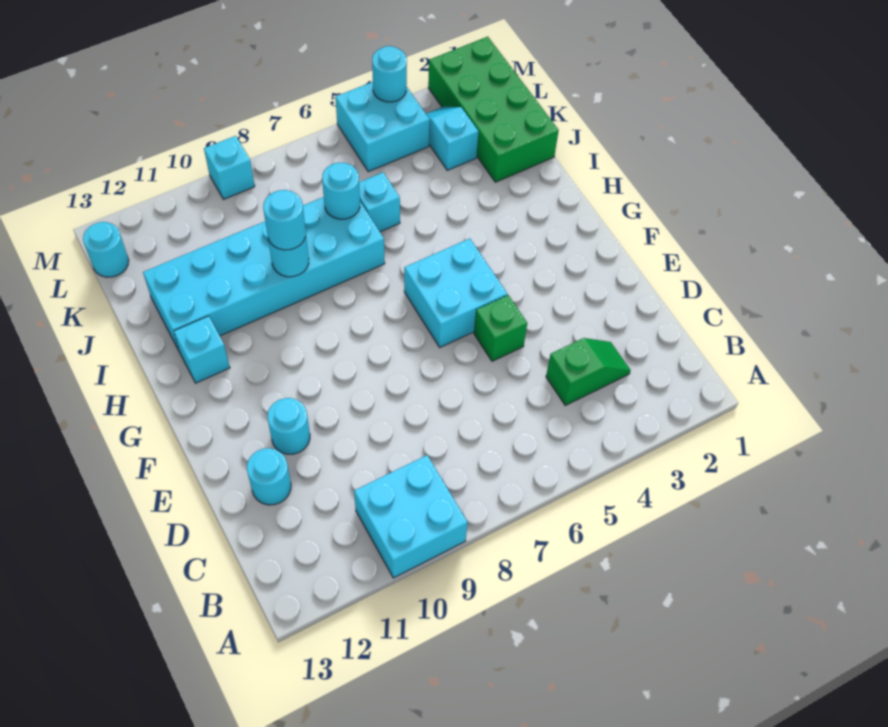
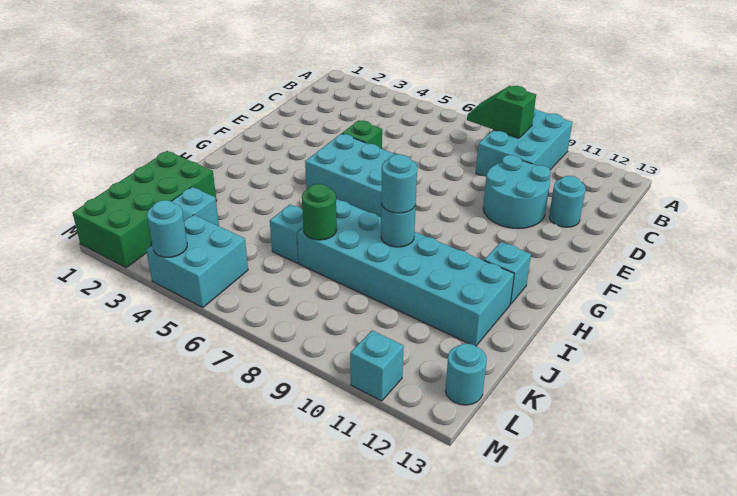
cyan brick A9:B10 level 1 -> cyan brick A9:C10 level 1
green slope C3:C4 level 1 top 4 -> green slope B8:B9 level 2 top 9
cyan round brick E11 level 1 -> cyan round brick D10:E11 level 1
cyan brick F5:G6 level 1 -> cyan brick F5:G7 level 1
cyan round brick J7 level 2 -> green round brick J7 level 2
cyan brick M9 level 1 -> cyan brick M11 level 1

